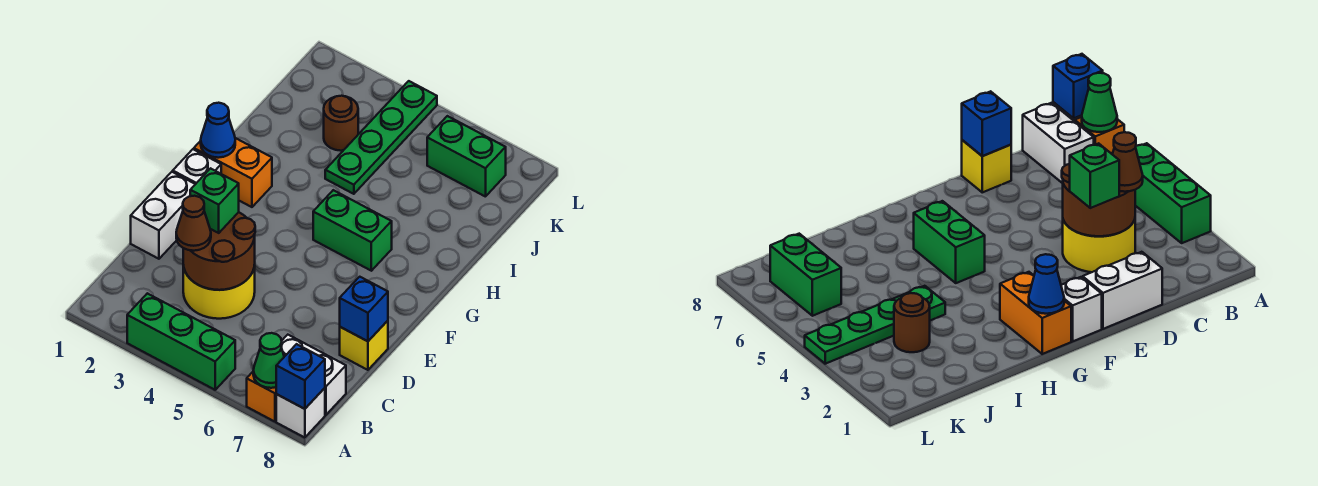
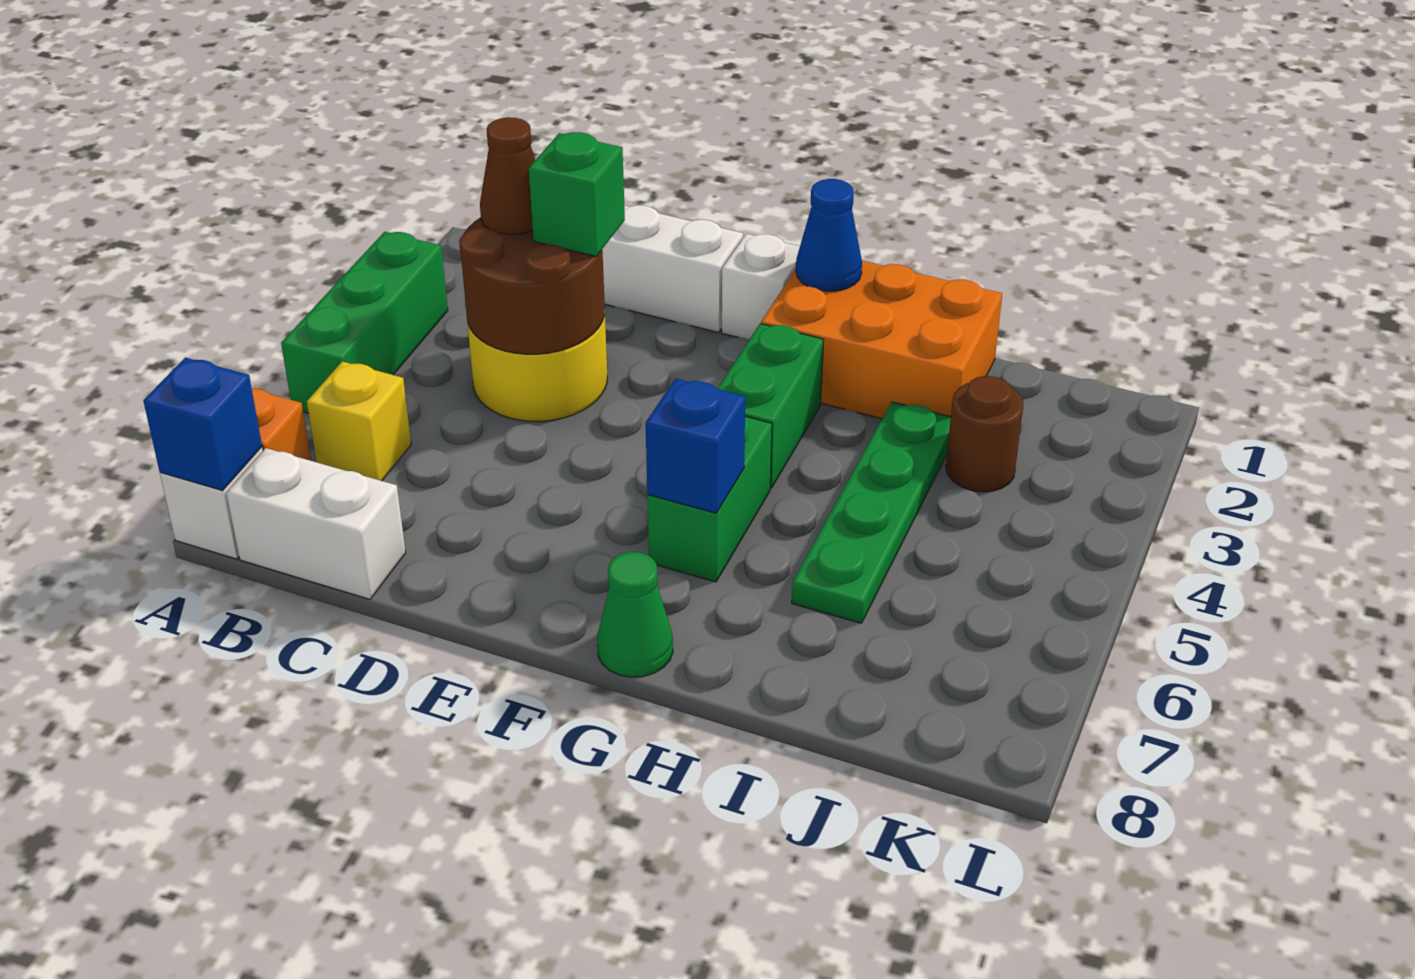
green cone A7 level 2 -> green cone G8 level 1
white brick B7:B8 level 1 -> white brick B8:C8 level 1
yellow brick D8 level 1 -> yellow brick B6 level 1
blue brick D8 level 2 -> blue brick G6 level 2
orange brick G1:G2 level 1 -> orange brick G1:I2 level 1
green plate I4:L4 level 1 -> green plate I3:I6 level 1
green brick K6:K7 level 1 -> green brick G3:G4 level 1

